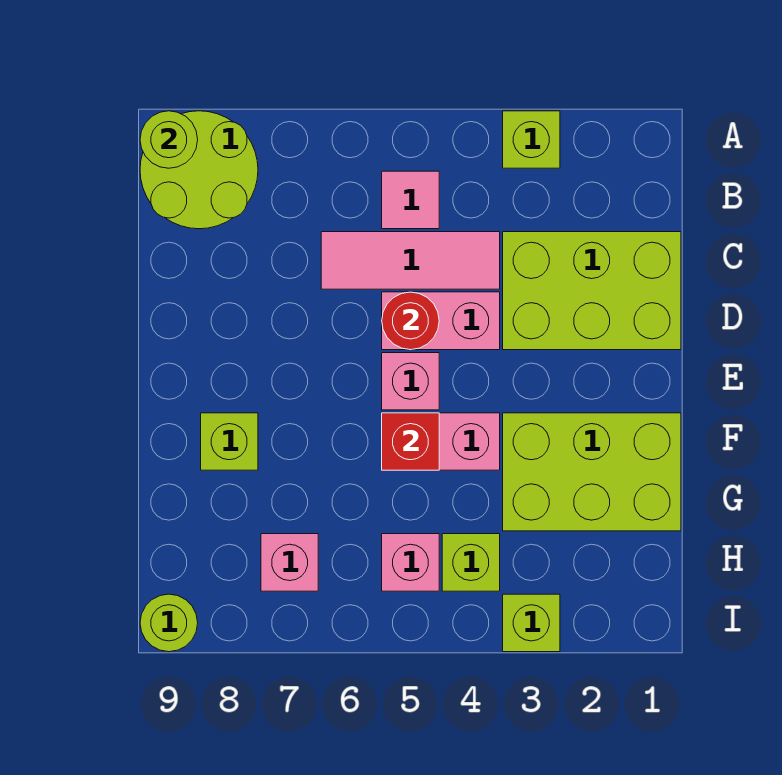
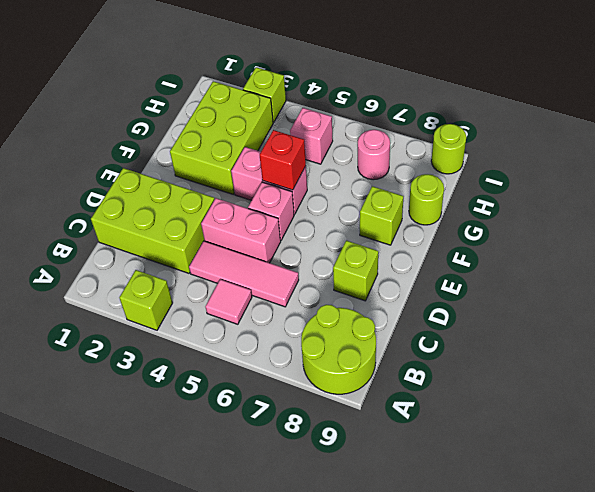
lime round brick A9 level 2 -> lime round brick G9 level 1
red round brick D5 level 2 -> none
lime brick F1:G3 level 1 -> lime brick F2:H3 level 1
lime brick H4 level 1 -> lime brick D8 level 1
pink brick H7 level 1 -> pink round brick H7 level 1

